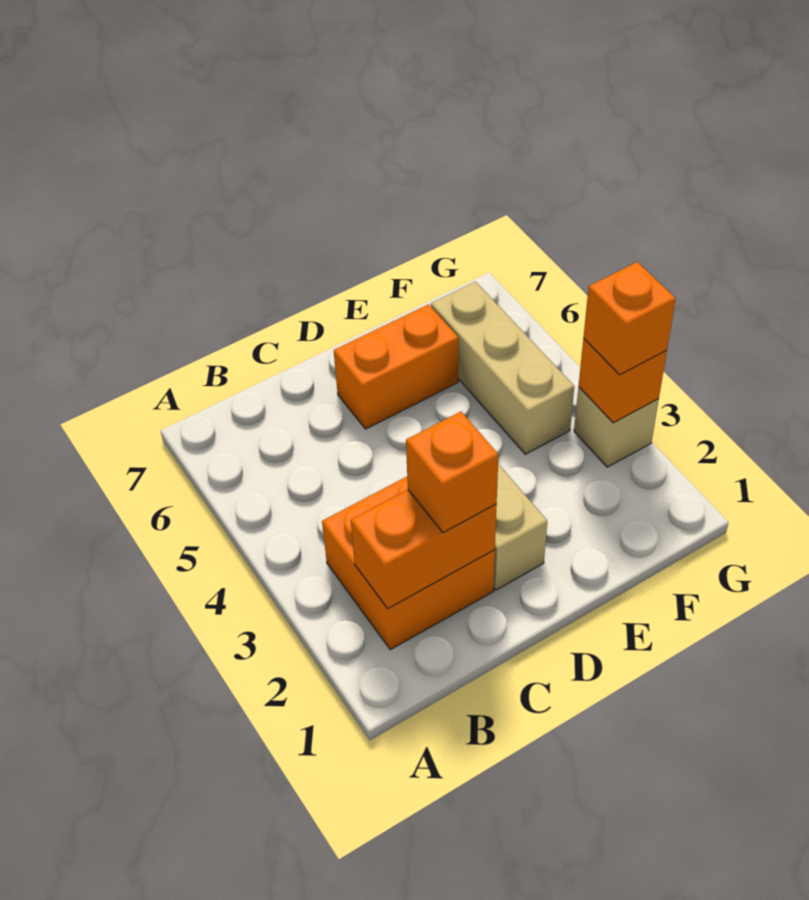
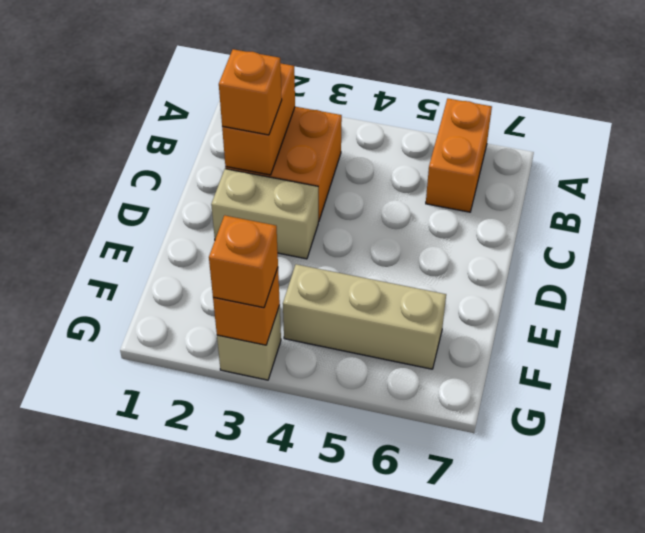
orange brick D6:E6 level 1 -> orange brick A6:B6 level 1

